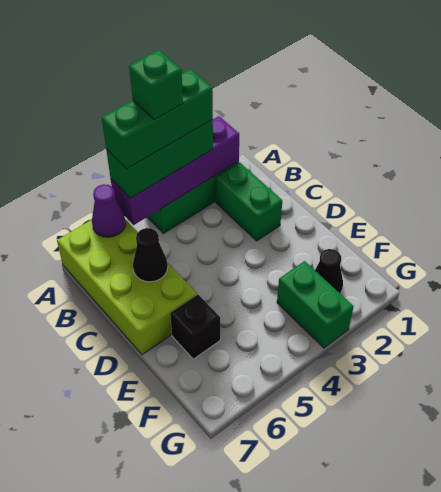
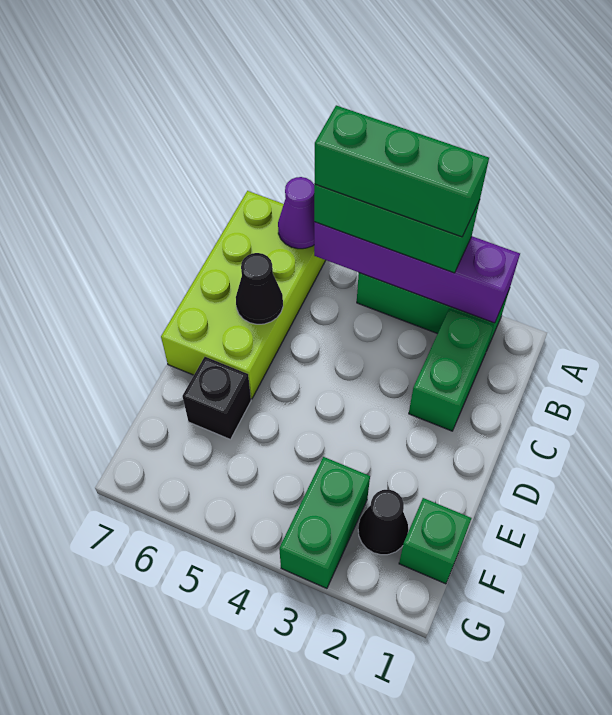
green brick A4 level 5 -> green brick F1 level 1

